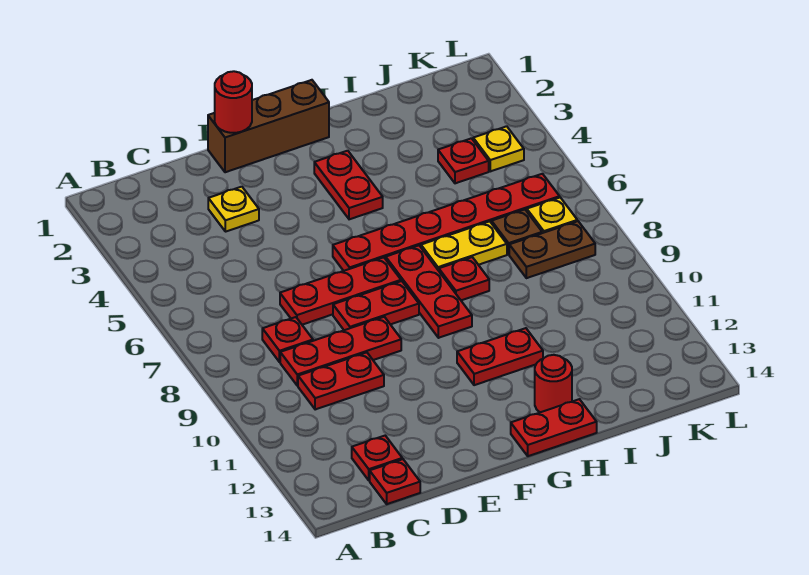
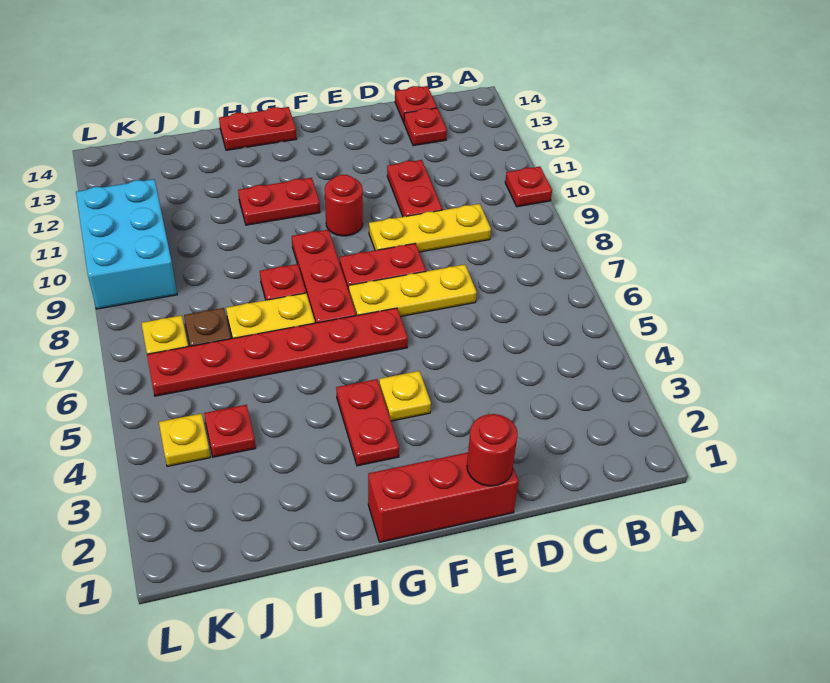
red plate C8 level 1 -> red plate A10 level 1
red plate C9:E9 level 1 -> yellow plate C9:E9 level 1
red plate C10:D10 level 1 -> red plate D10:D11 level 1
yellow plate D3 level 1 -> yellow plate F4 level 1
red plate D7:F7 level 1 -> yellow plate D7:F7 level 1
brown brick E1:G1 level 1 -> red brick E1:G1 level 1
red round brick H13 level 1 -> red round brick F10 level 1
brown plate J8:K8 level 1 -> none
none -> cyan brick K9:L11 level 1

